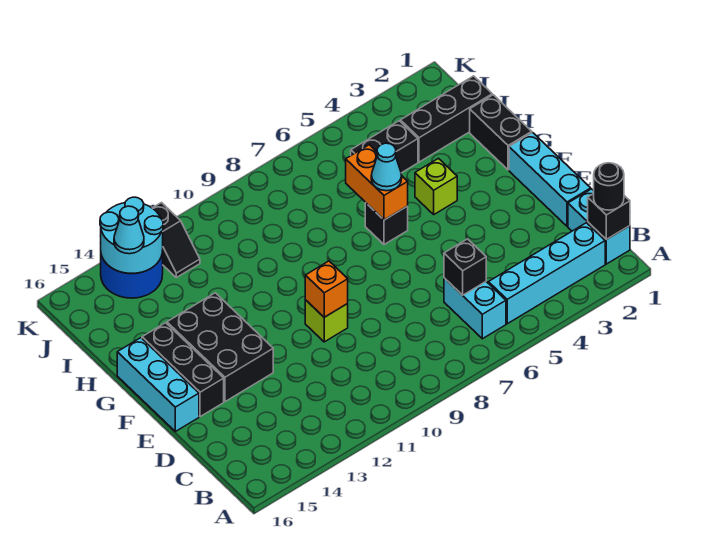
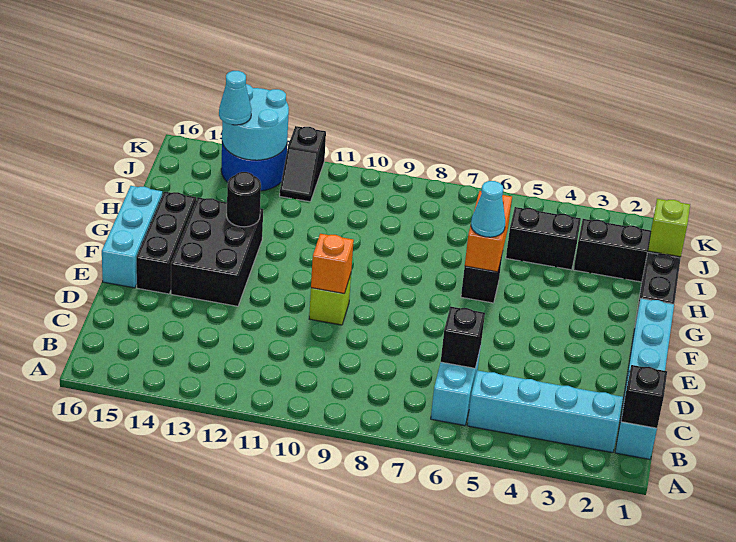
black round brick B1 level 3 -> black round brick G13 level 2
lime brick G4 level 1 -> lime brick I1 level 2

